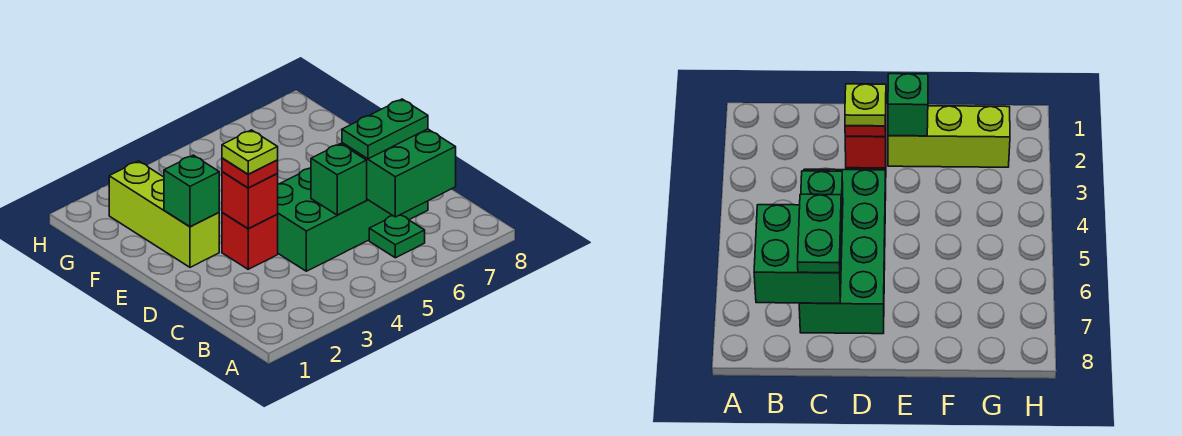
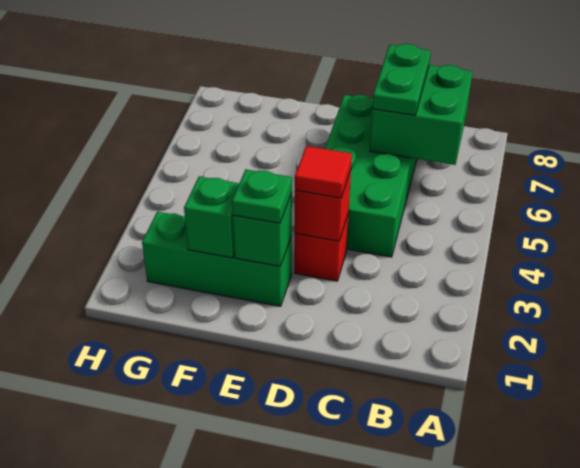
green plate B6 level 1 -> green plate E2 level 3
green brick C5 level 2 -> green brick F2 level 2
red plate D3 level 3 -> red tile D3 level 3
lime plate D3 level 4 -> none
lime brick E2:G2 level 1 -> green brick E2:G2 level 1

